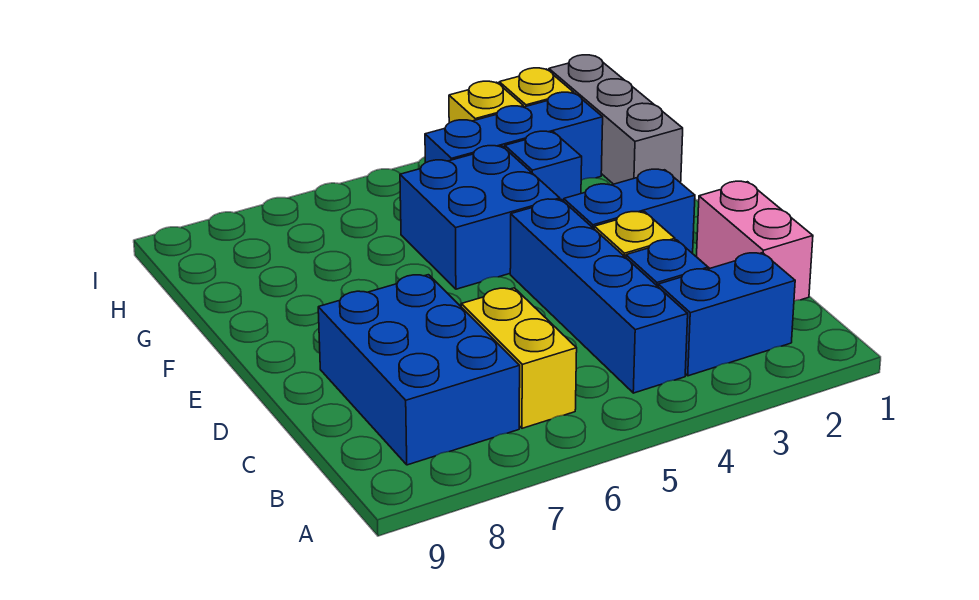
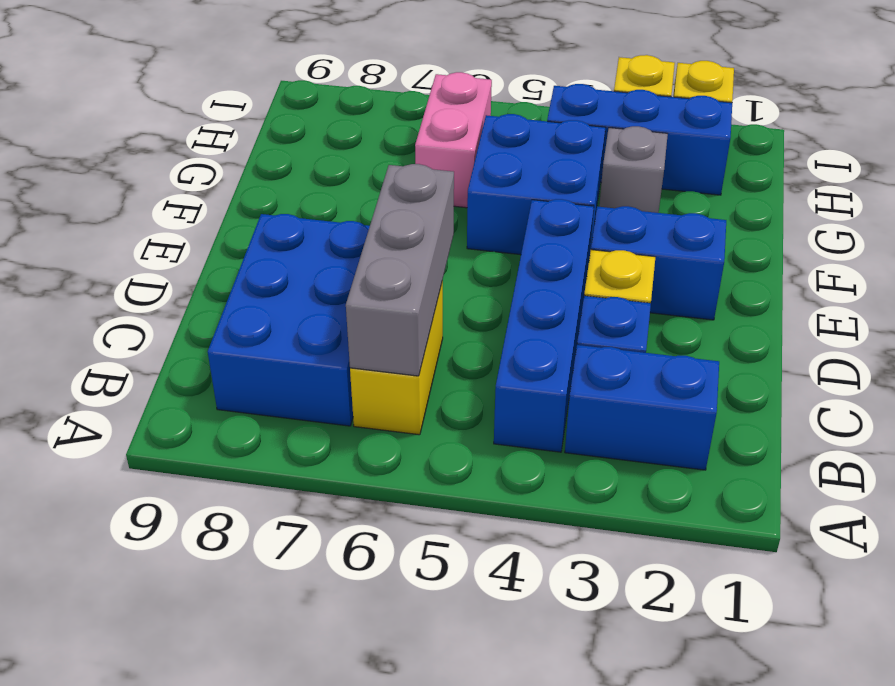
pink brick C1:D1 level 1 -> pink brick G6:H6 level 1
grey brick G1:I1 level 1 -> grey brick B6:D6 level 2
blue brick G3 level 1 -> grey brick G3 level 1

